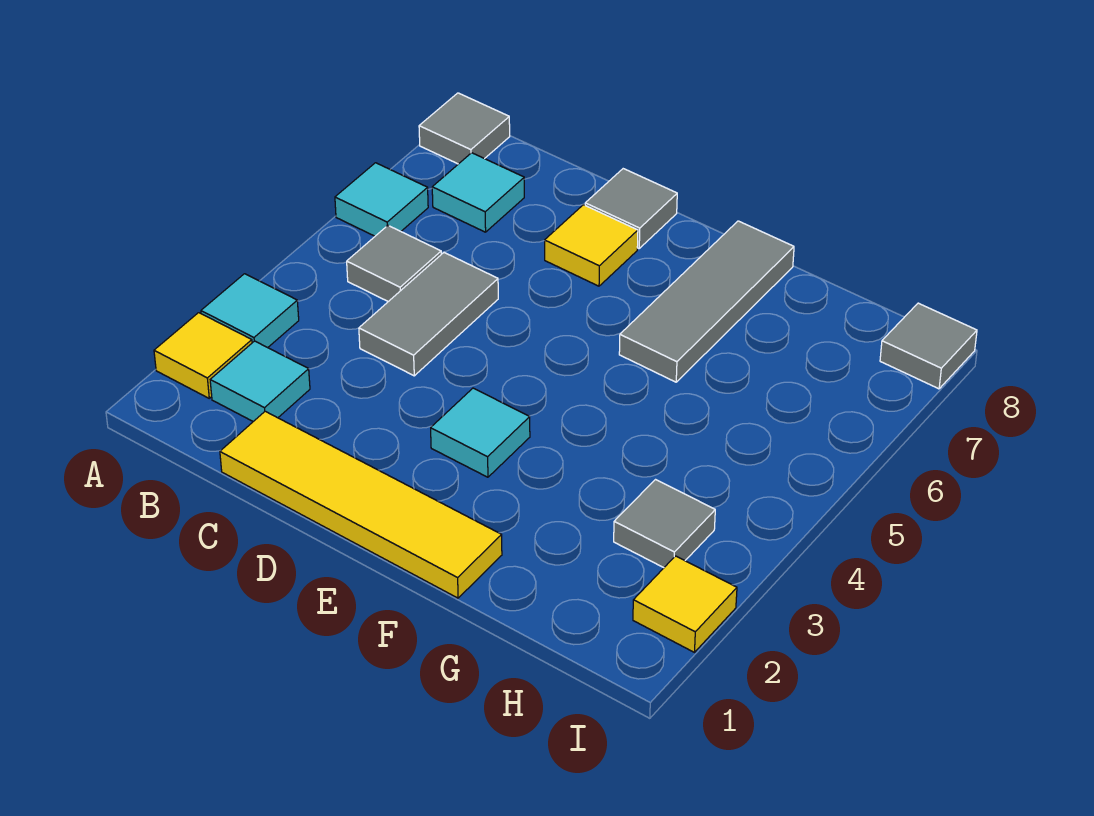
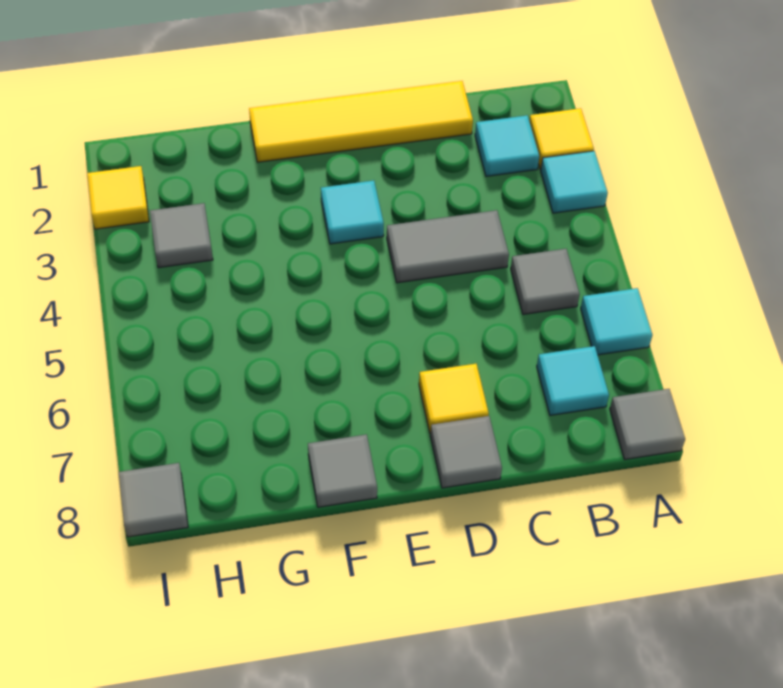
grey tile C4:C5 level 1 -> grey tile C4:D4 level 1
grey tile F6:F8 level 1 -> grey tile F8 level 1

